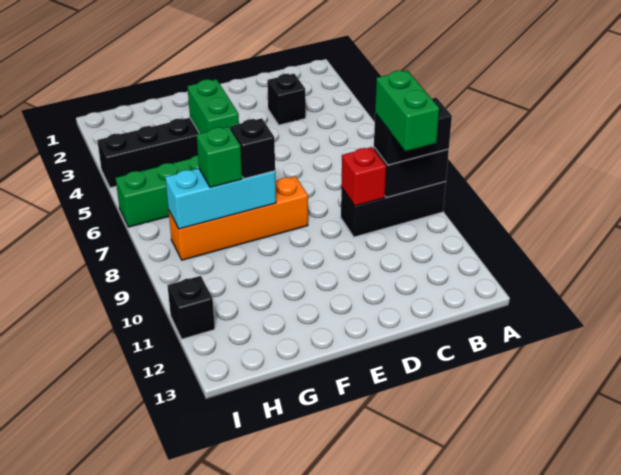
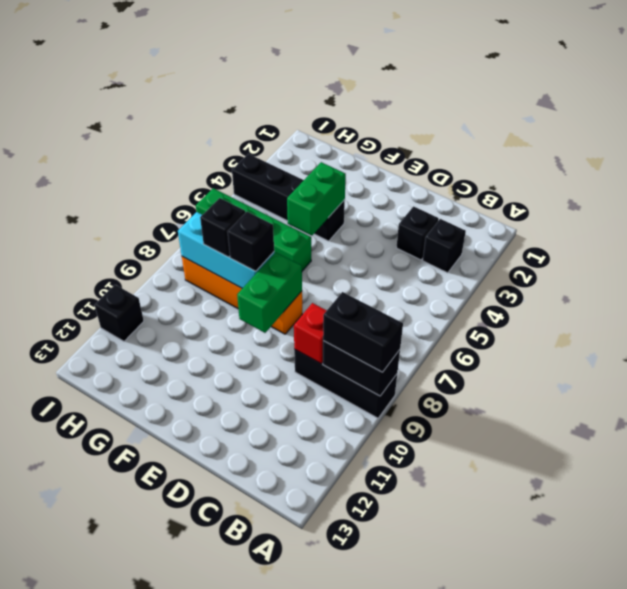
none -> black brick B3 level 1
green brick B9:B10 level 4 -> green brick E8:E9 level 2
green brick G8 level 3 -> black brick G8 level 3

